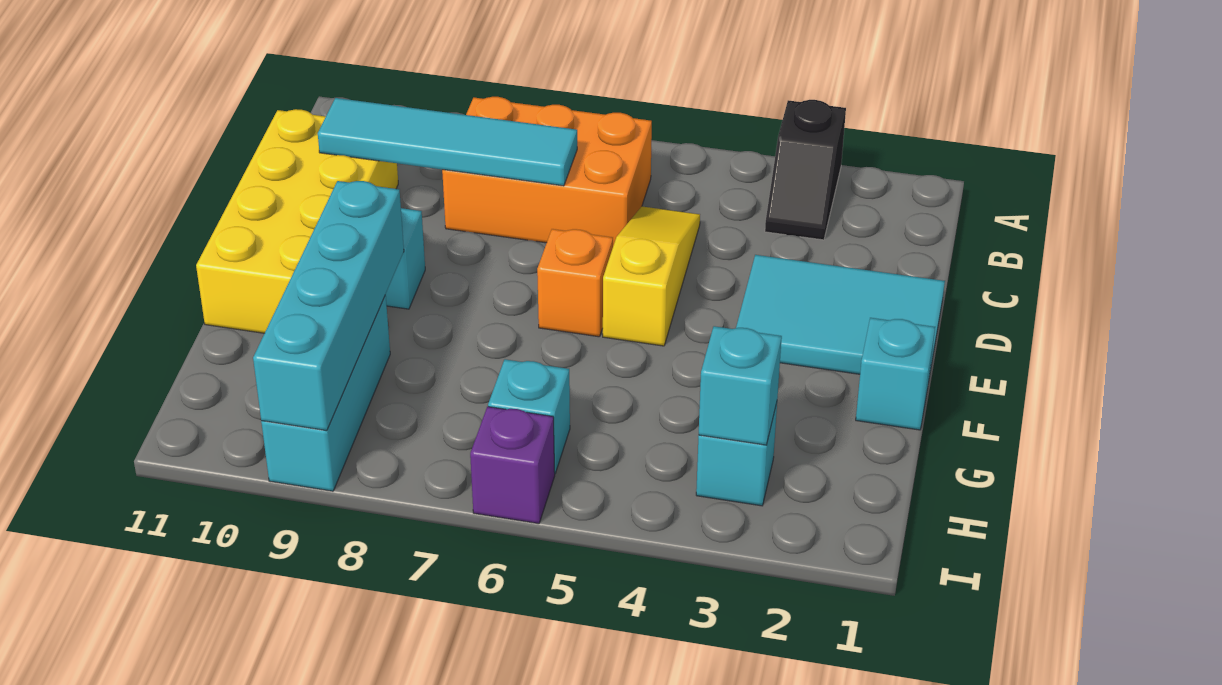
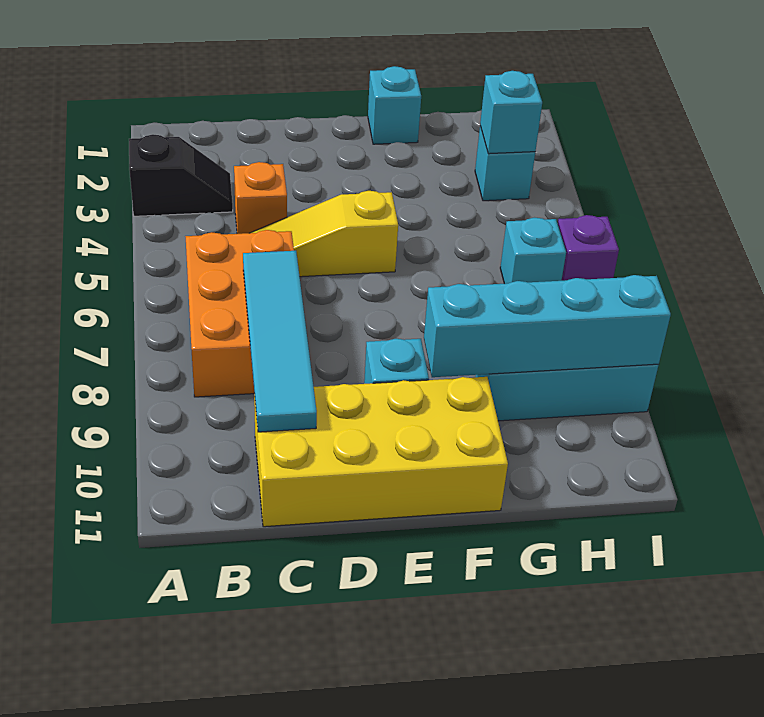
cyan tile D1:E3 level 1 -> none
orange brick E6 level 1 -> orange brick C4 level 1

